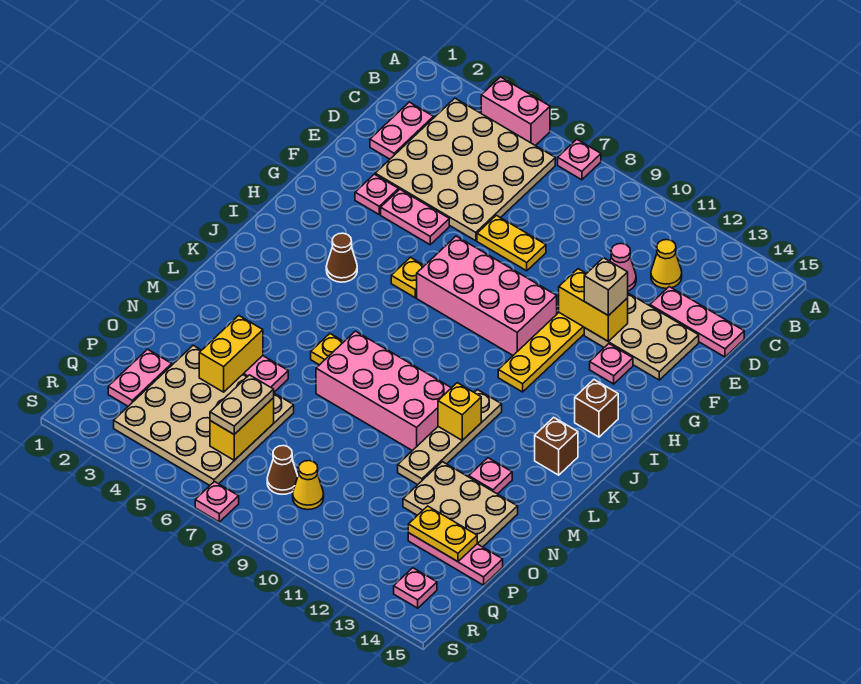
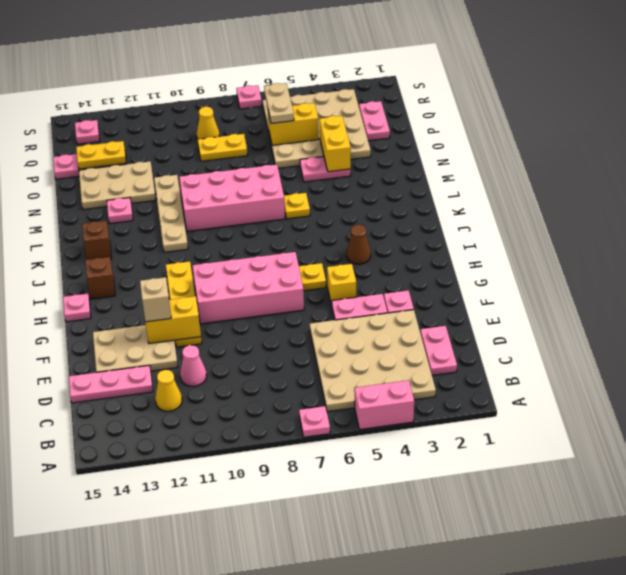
yellow plate E7:E8 level 1 -> yellow plate P8:P9 level 1
pink plate G13 level 1 -> pink plate H15 level 1
yellow brick L11 level 2 -> yellow brick G5 level 1
yellow brick P6:Q6 level 2 -> yellow brick P5:P6 level 2
brown cone Q8 level 1 -> none

